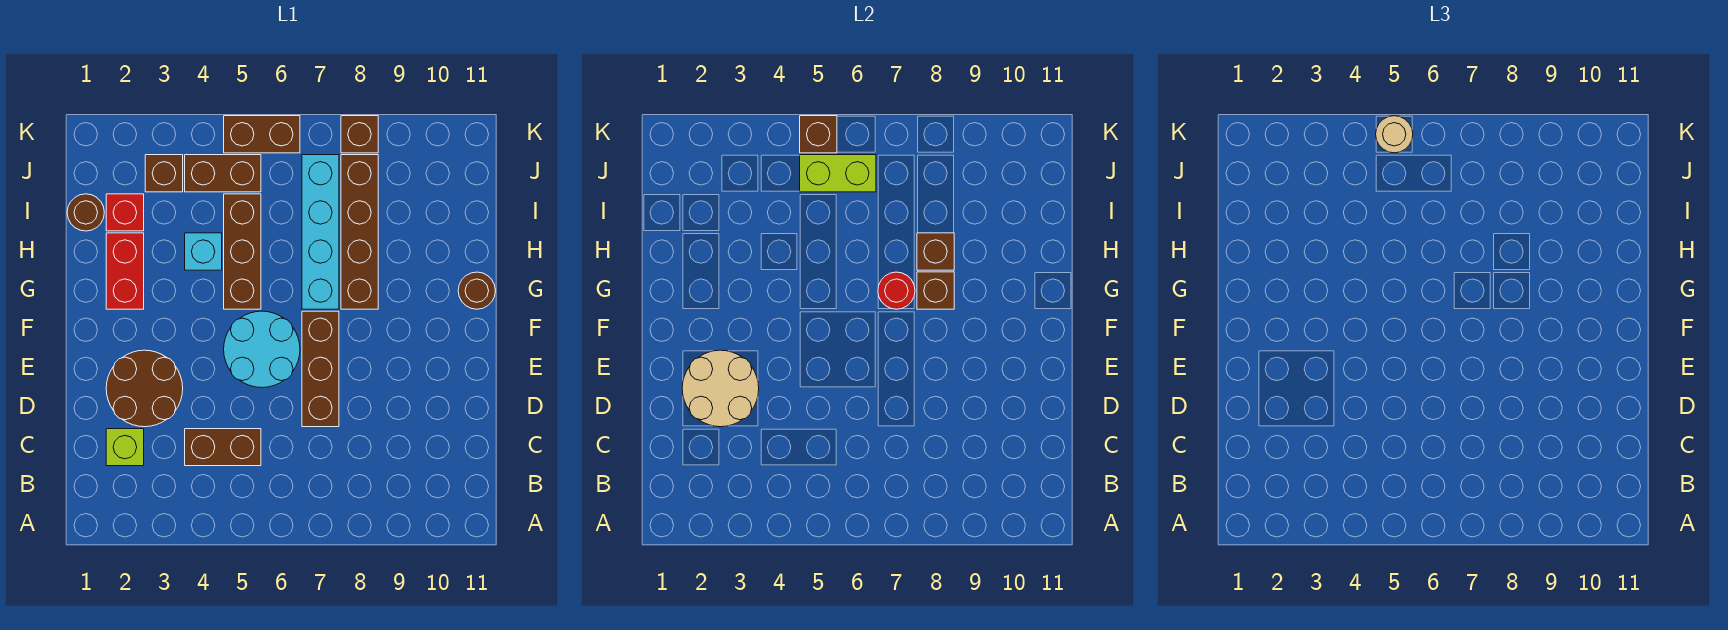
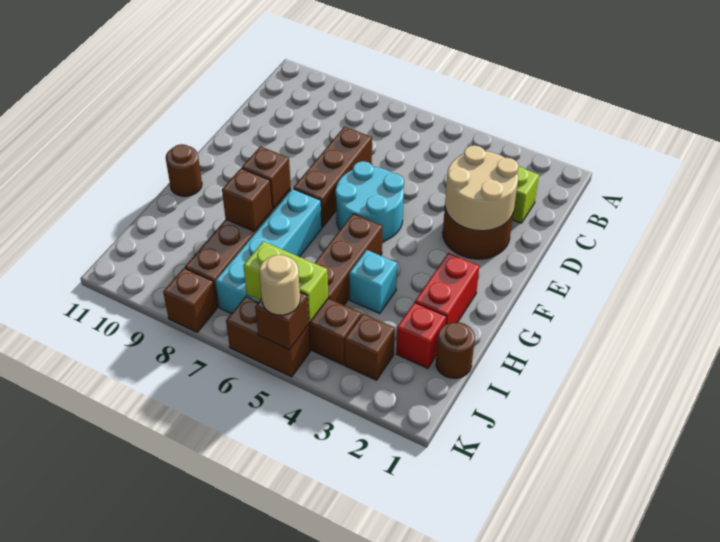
brown brick C4:C5 level 1 -> none
red round brick G7 level 2 -> none

